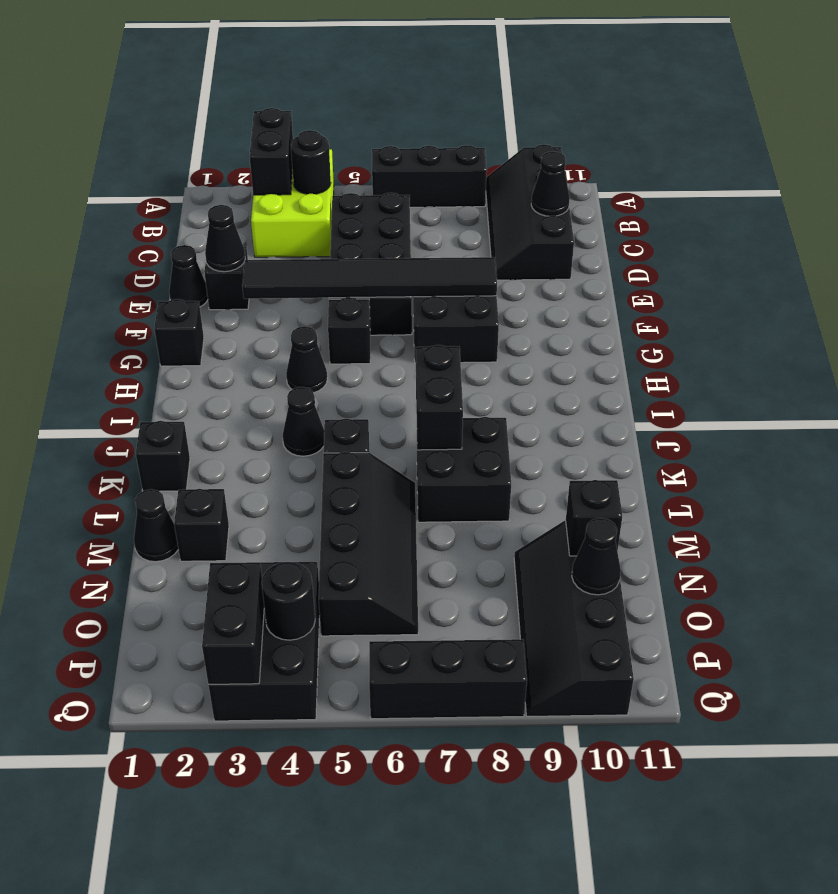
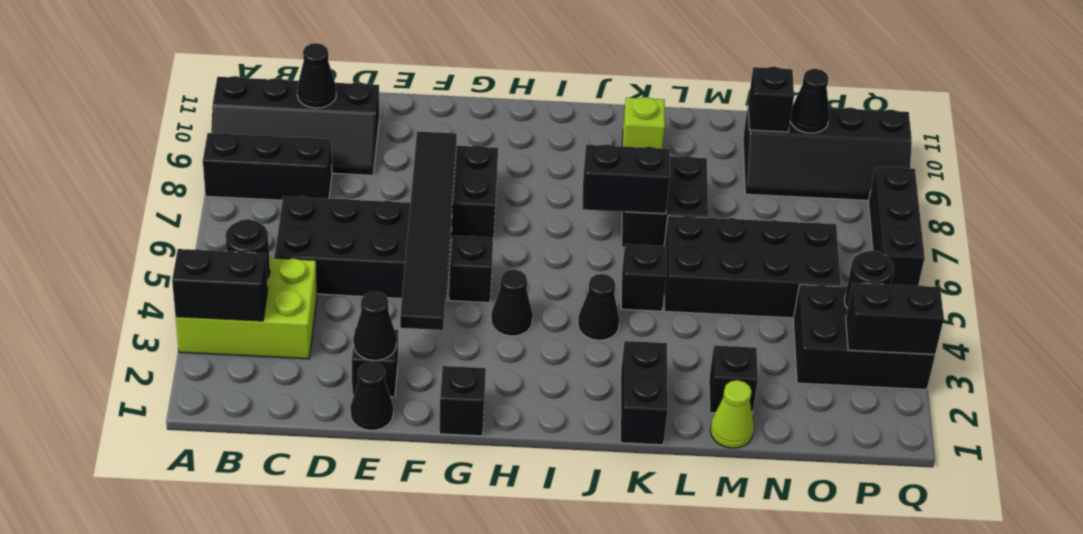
black brick A6:A8 level 1 -> black brick A8:C8 level 1
black brick K1 level 1 -> black brick K1:K2 level 1
none -> lime brick K10 level 1
black slope L5:O6 level 1 top 5 -> black brick L5:O6 level 1
black cone M1 level 1 -> lime cone M1 level 1

